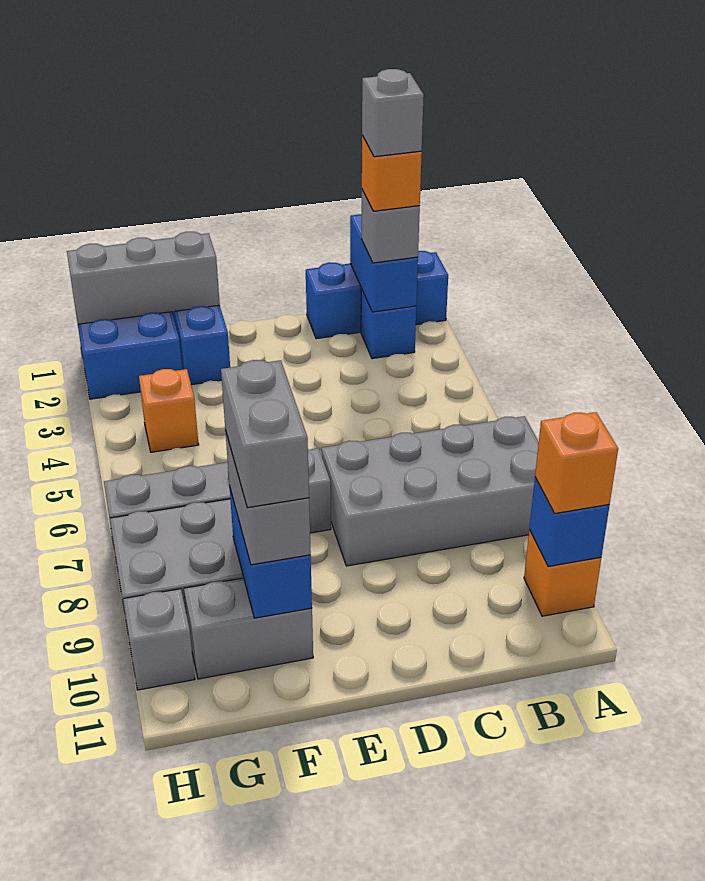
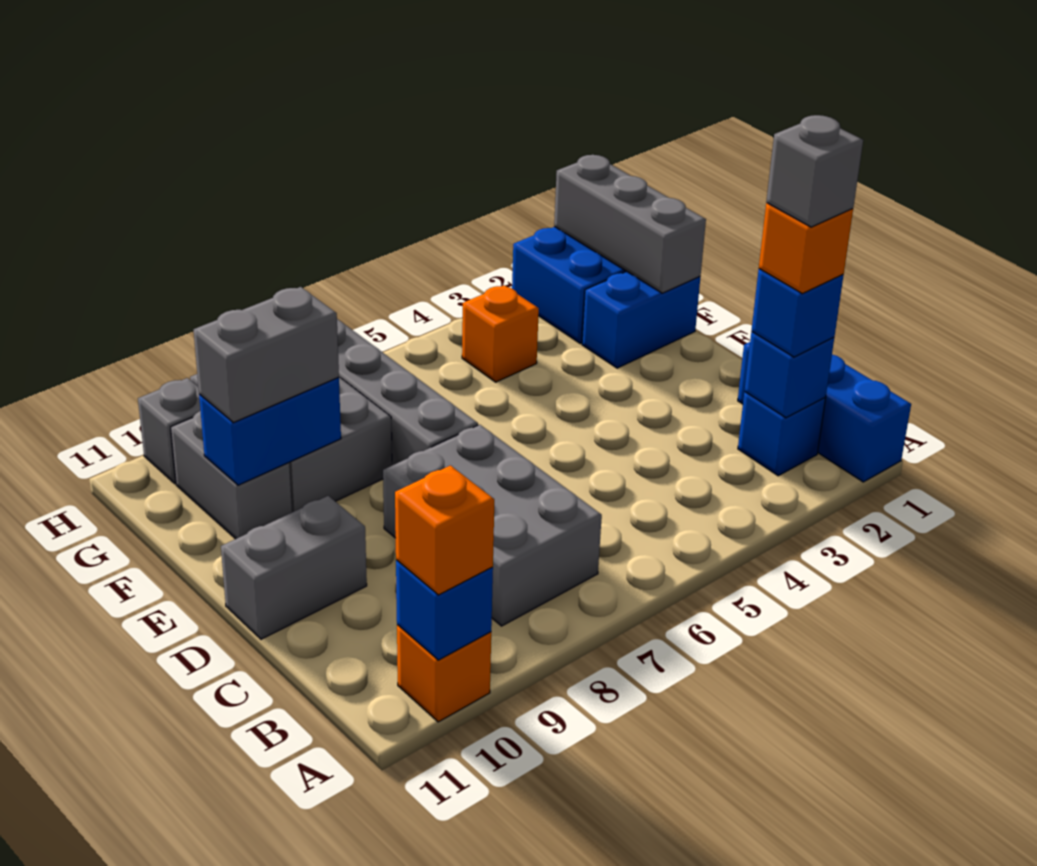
grey brick A7:D8 level 1 -> grey brick B7:D8 level 1
blue brick B1:B2 level 2 -> blue brick B2 level 2
grey brick B2 level 3 -> blue brick B2 level 3
grey brick F9:F10 level 4 -> grey brick D10:D11 level 1

